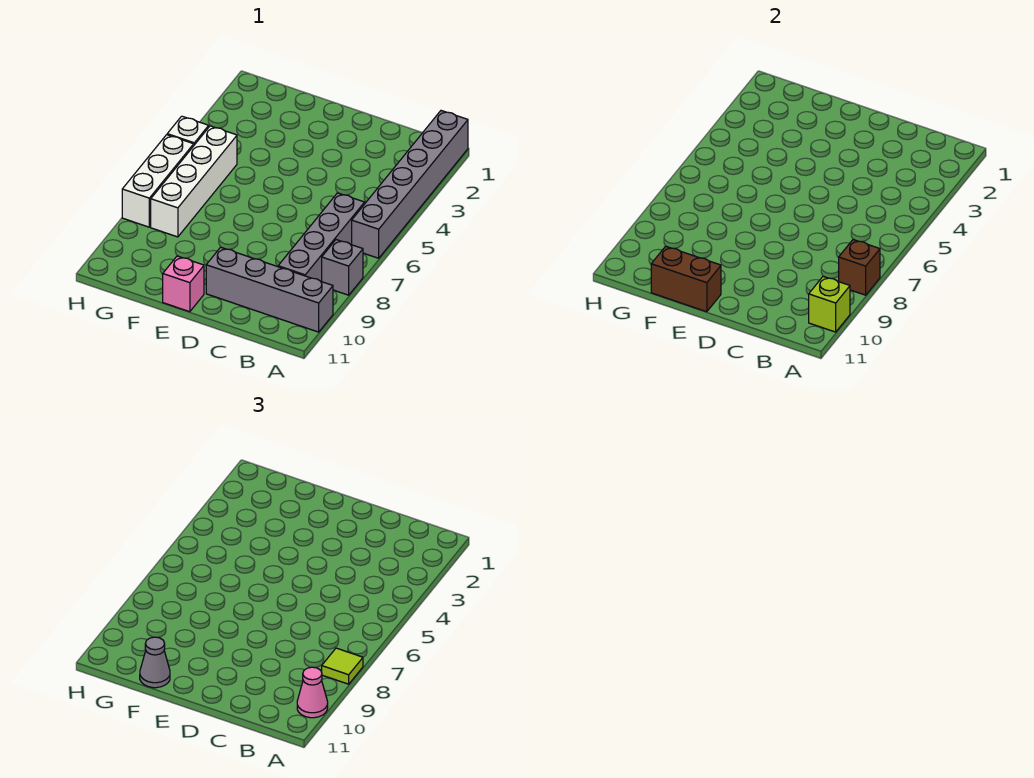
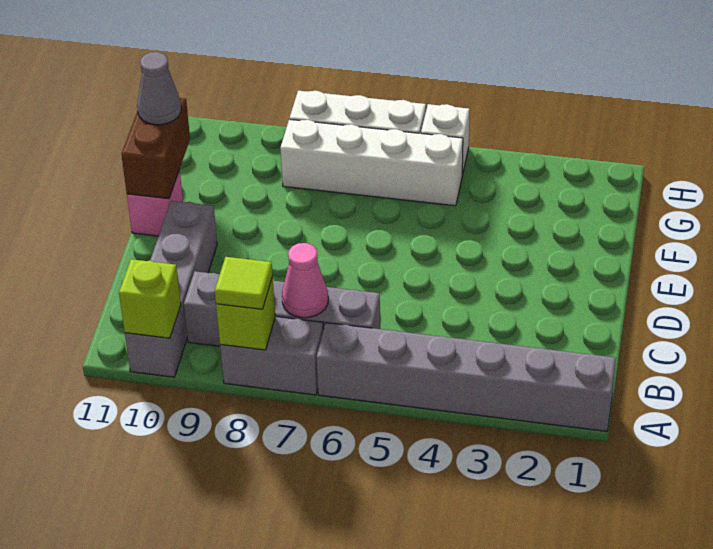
grey brick A8 level 1 -> grey brick A7:A8 level 1
brown brick A8 level 2 -> lime brick A8 level 2
pink cone A10 level 3 -> pink cone B7 level 2

